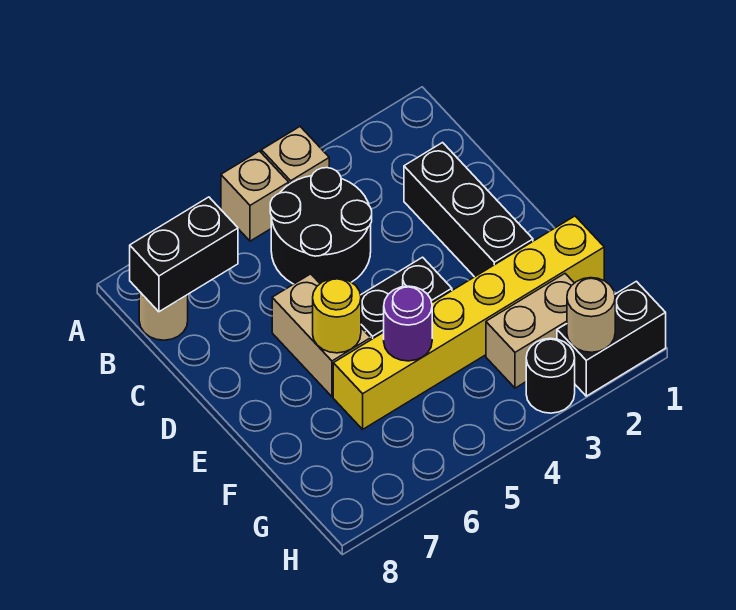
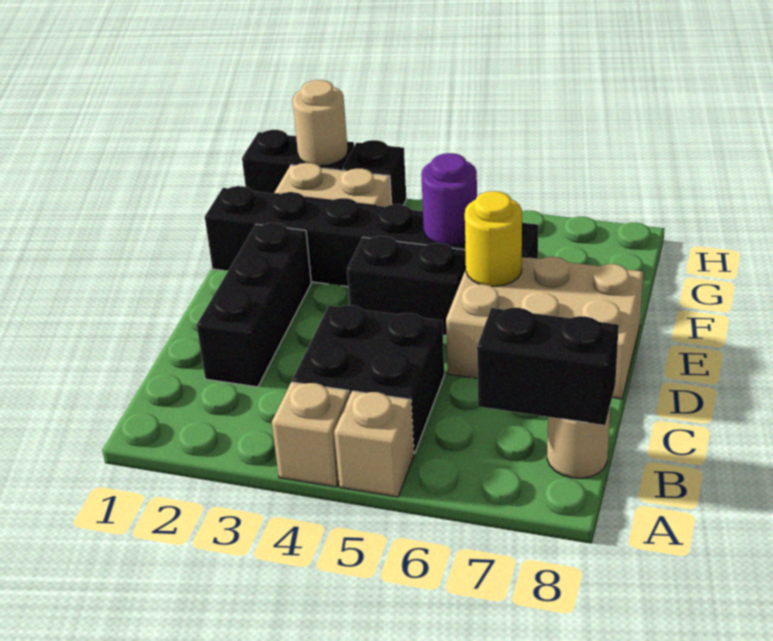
black round brick B4:C5 level 1 -> black brick B4:C5 level 1
tan brick D6:E6 level 1 -> tan brick D6:E8 level 1
yellow brick F1:F6 level 1 -> black brick F1:F6 level 1
black round brick H3 level 1 -> black brick H3 level 1

